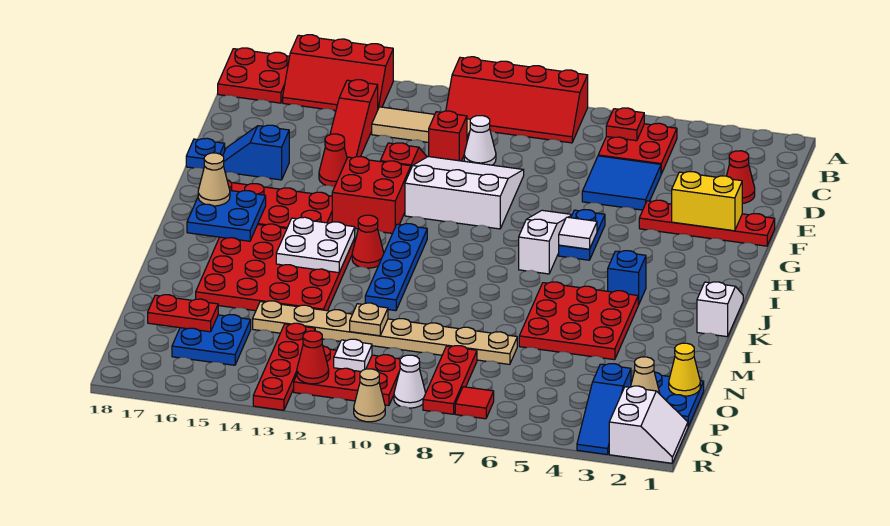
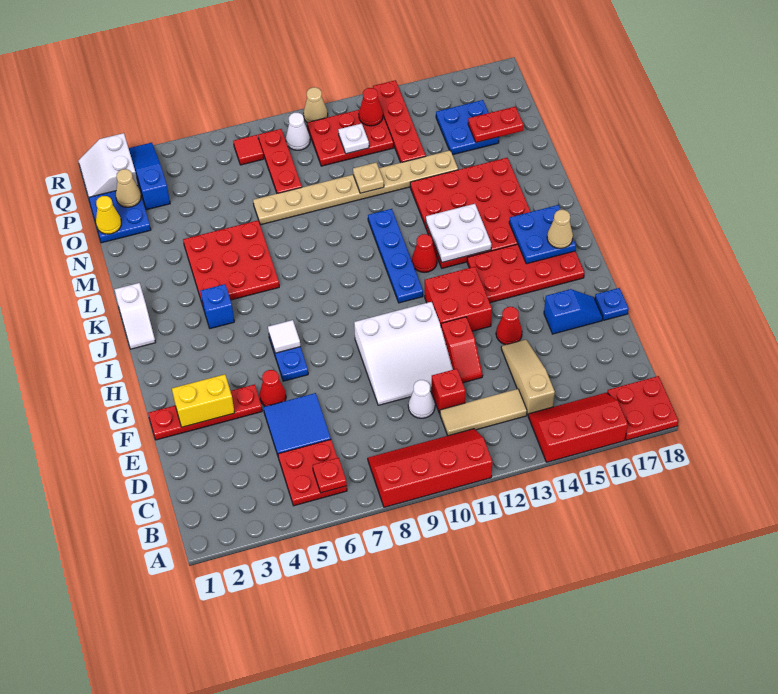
red slope C14:E14 level 1 top C -> tan slope C14:E14 level 1 top C
red cone D2 level 1 -> red cone F5 level 1
white slope G7:I7 level 1 top I -> none

